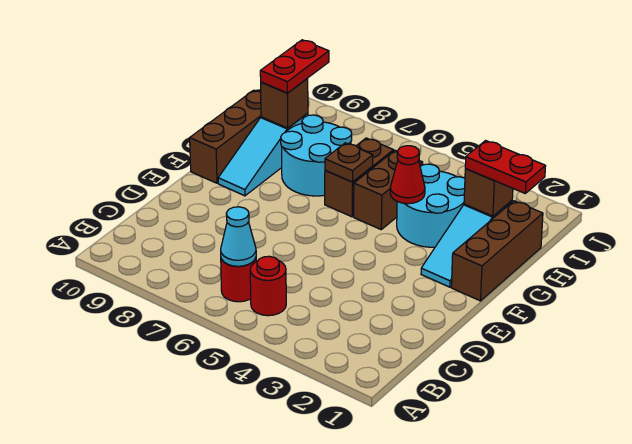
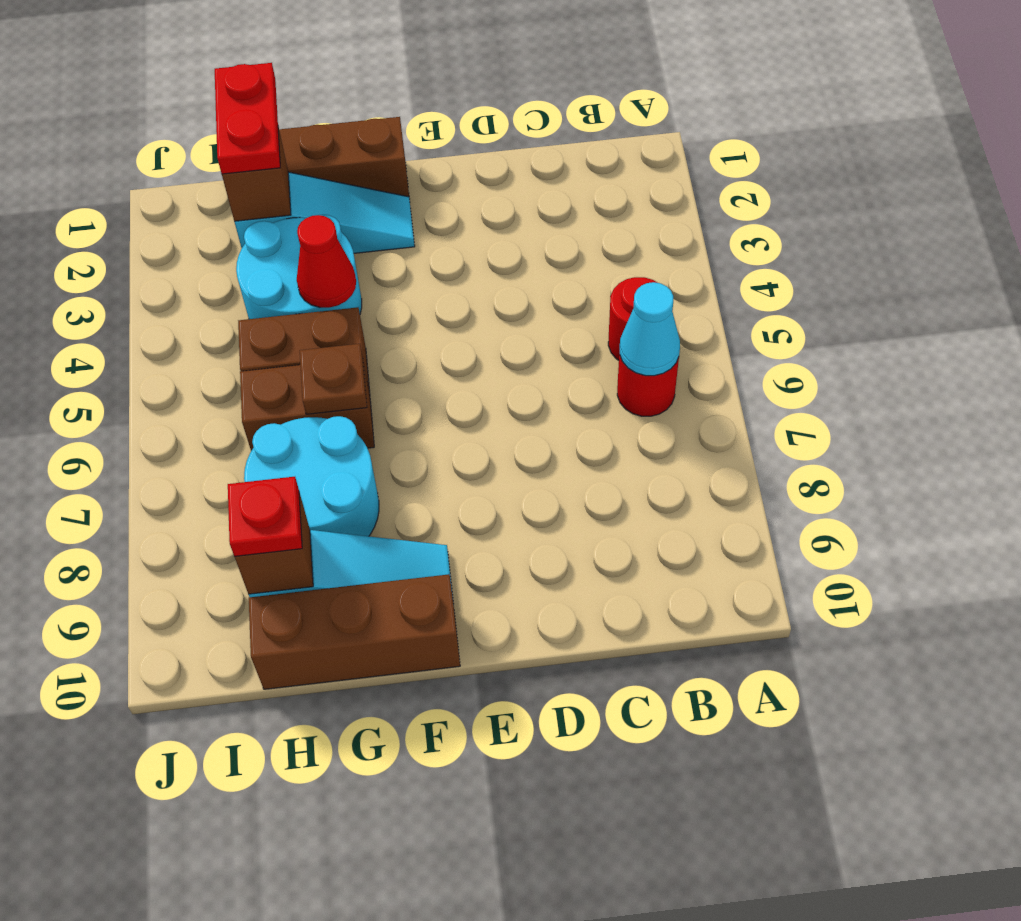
red plate H9:I9 level 3 -> red plate H9 level 3

